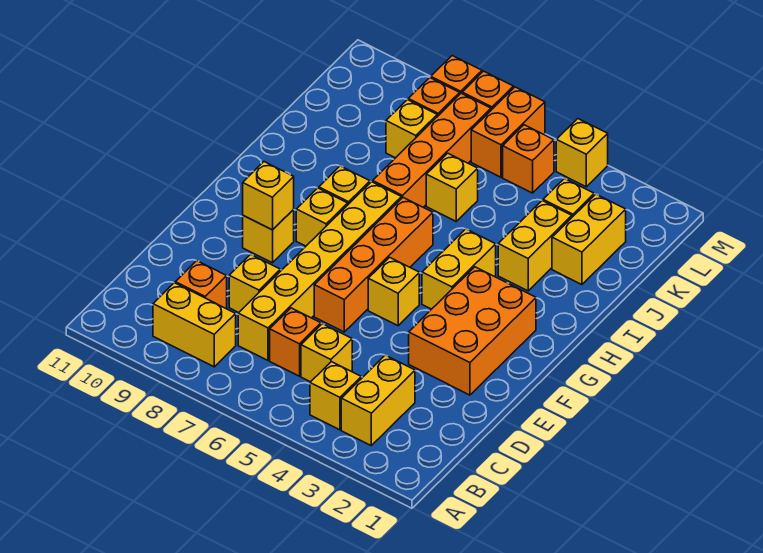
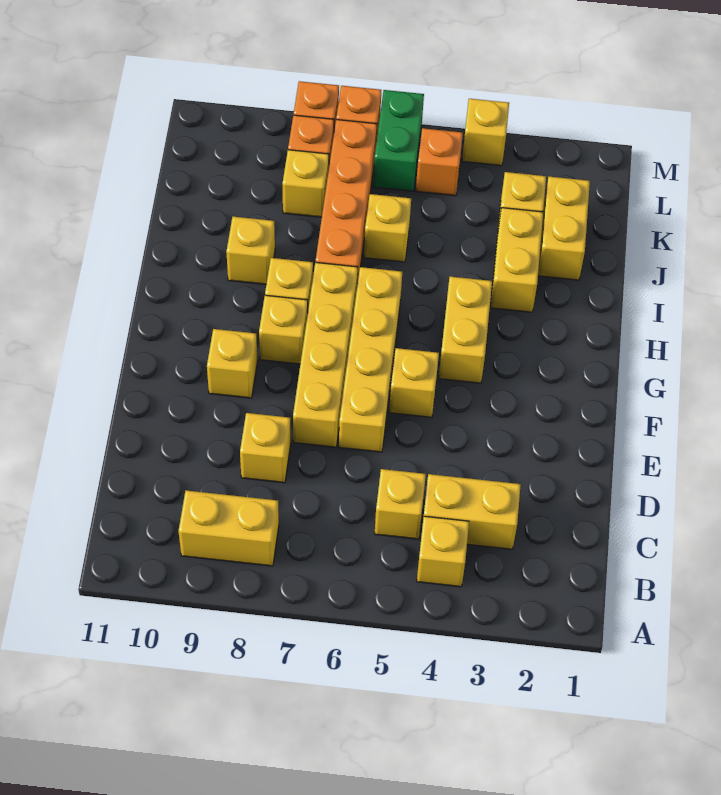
yellow brick B3:C3 level 1 -> yellow brick C3:C4 level 1
orange brick C6 level 1 -> none
yellow brick C7:H7 level 1 -> yellow brick E7:H7 level 1
orange brick C9 level 1 -> none
orange brick E2:G3 level 1 -> none
orange brick E6:H6 level 1 -> yellow brick E6:H6 level 1
yellow brick F9 level 2 -> yellow brick I9 level 1
orange brick L6:M6 level 1 -> green brick L6:M6 level 1

